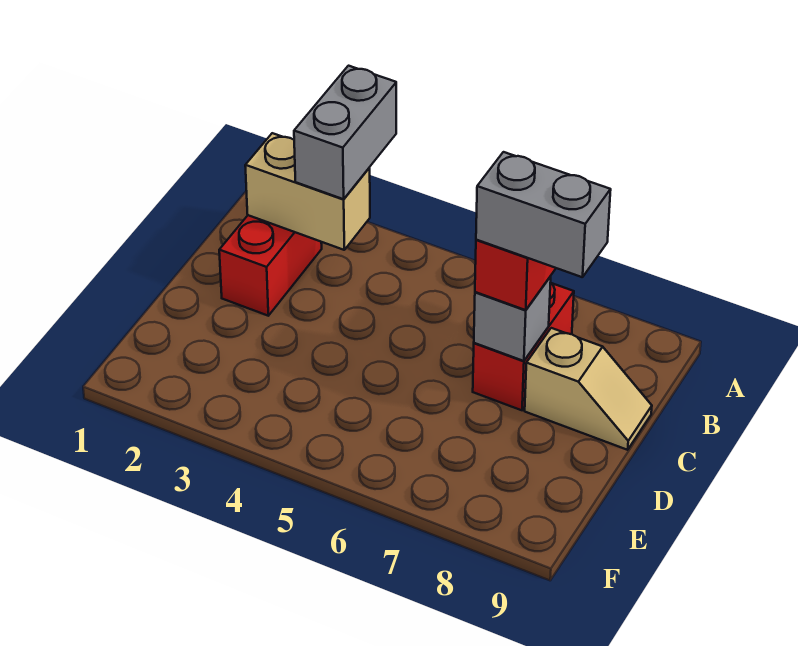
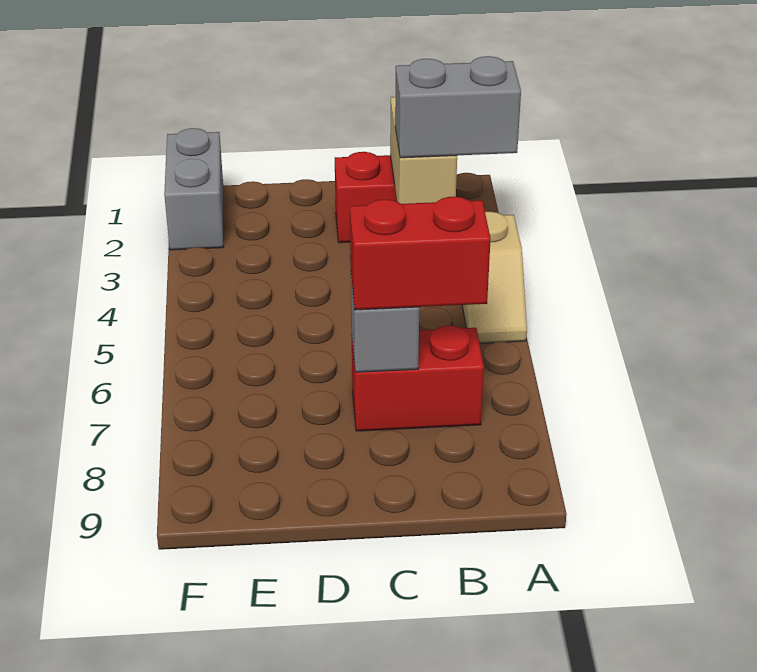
grey brick C7:C8 level 4 -> grey brick F1:F2 level 1
tan slope C8:C9 level 1 top 8 -> tan slope A4:A5 level 1 top 4

